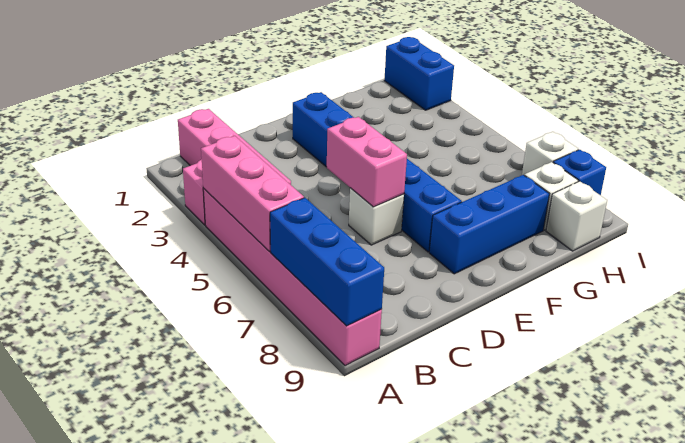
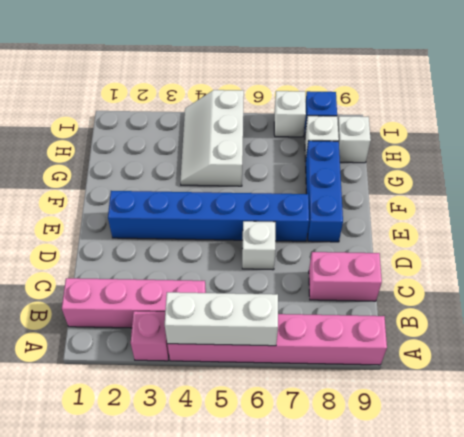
pink brick A4:A6 level 2 -> white brick A4:A6 level 2
blue brick A7:A9 level 2 -> none
pink brick D5:D6 level 2 -> pink brick C8:C9 level 1
none -> white slope G4:I5 level 1 top 5
blue brick I1:I2 level 1 -> none

